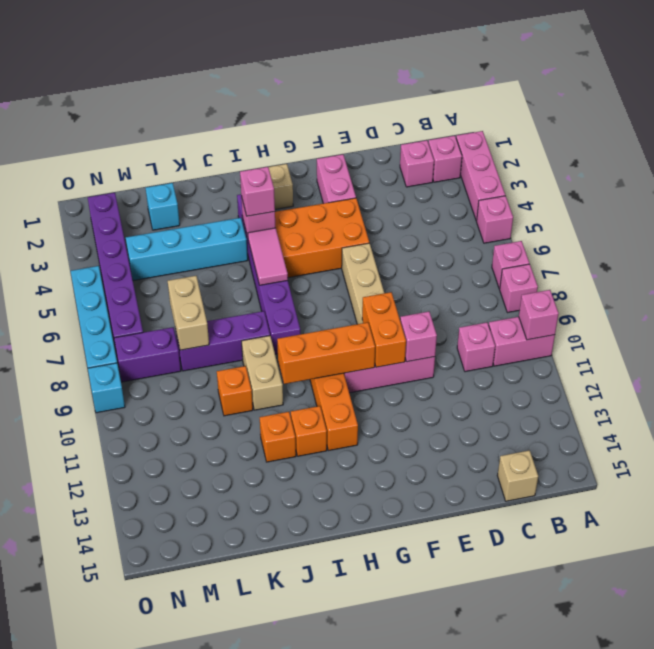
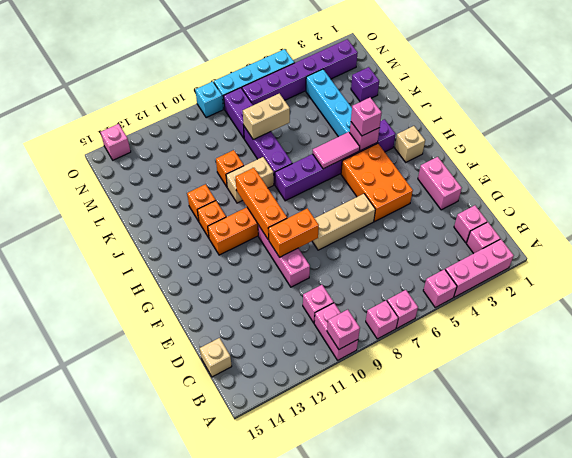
pink brick E10 level 2 -> pink brick O14 level 1
pink brick F2:F3 level 1 -> pink brick E2:F2 level 1
cyan brick L2 level 1 -> purple brick L2 level 1

